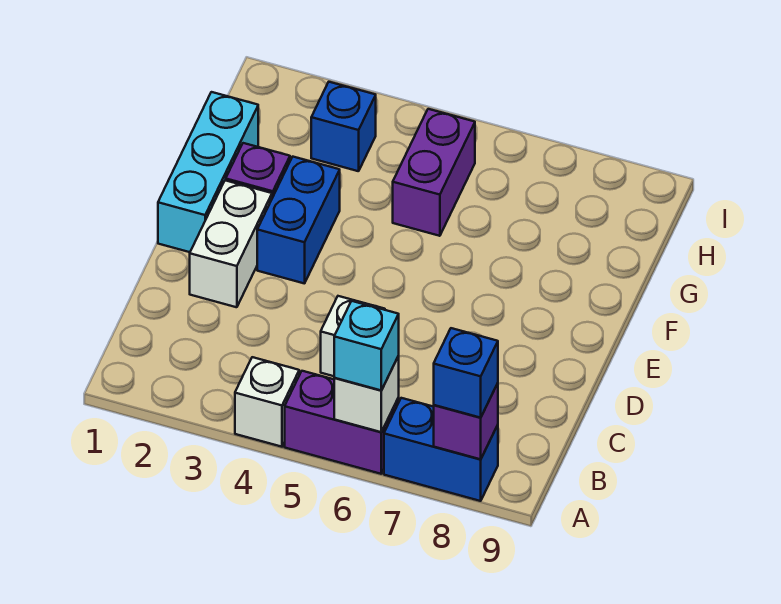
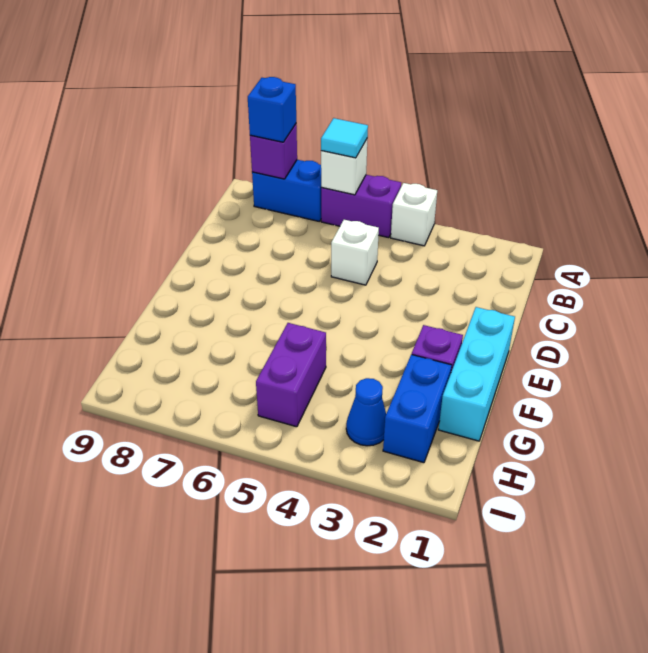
cyan brick A6 level 3 -> cyan tile A6 level 3
white brick D2:E2 level 1 -> none
blue brick E3:F3 level 1 -> blue brick G2:H2 level 1
blue brick H3 level 1 -> blue cone H3 level 1

